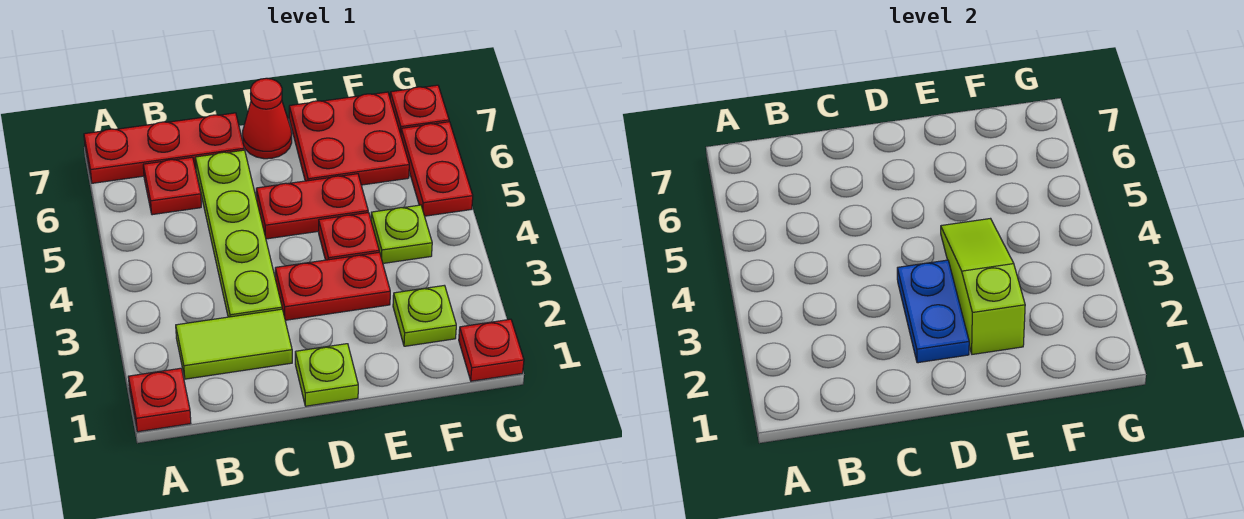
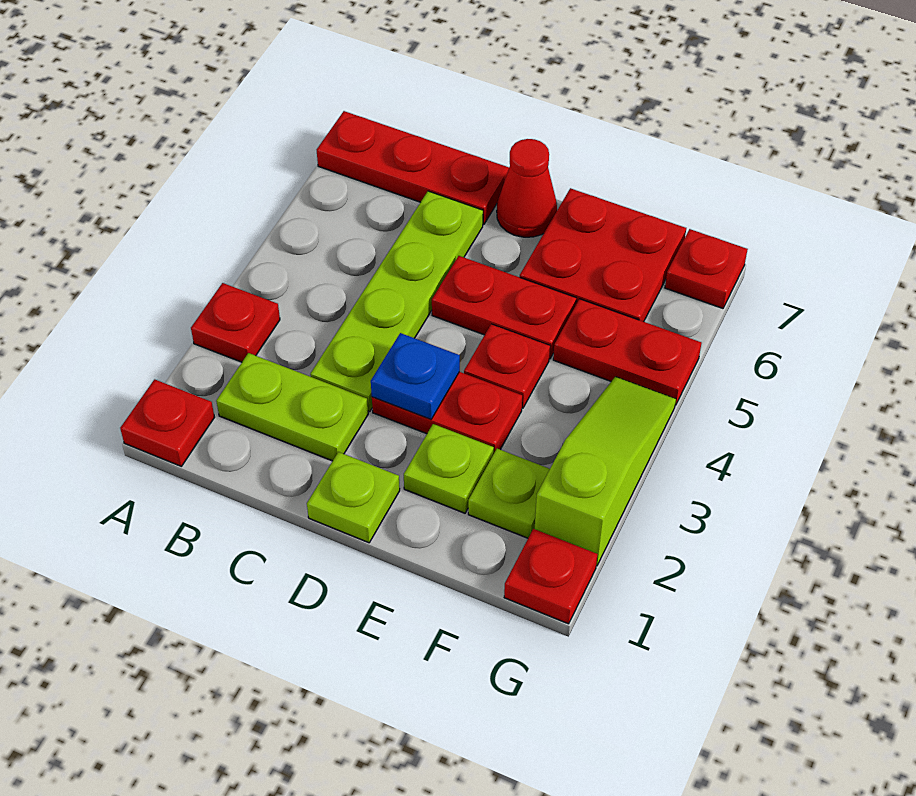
lime tile B2:C2 level 1 -> lime plate B2:C2 level 1
red plate B6 level 1 -> red plate A3 level 1
blue plate D2:D3 level 2 -> blue plate D3 level 2
lime slope E2:E4 level 2 top 2 -> lime slope G2:G4 level 1 top 2
lime plate F4 level 1 -> lime plate E2 level 1
red plate G5:G6 level 1 -> red plate F5:G5 level 1

